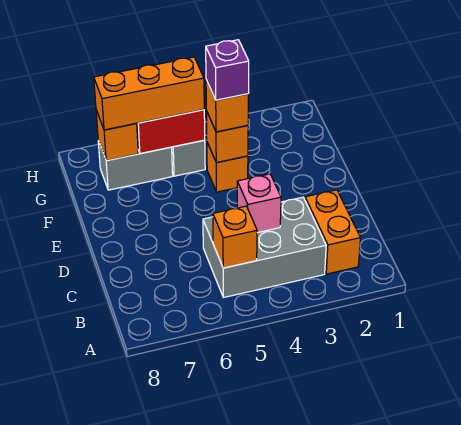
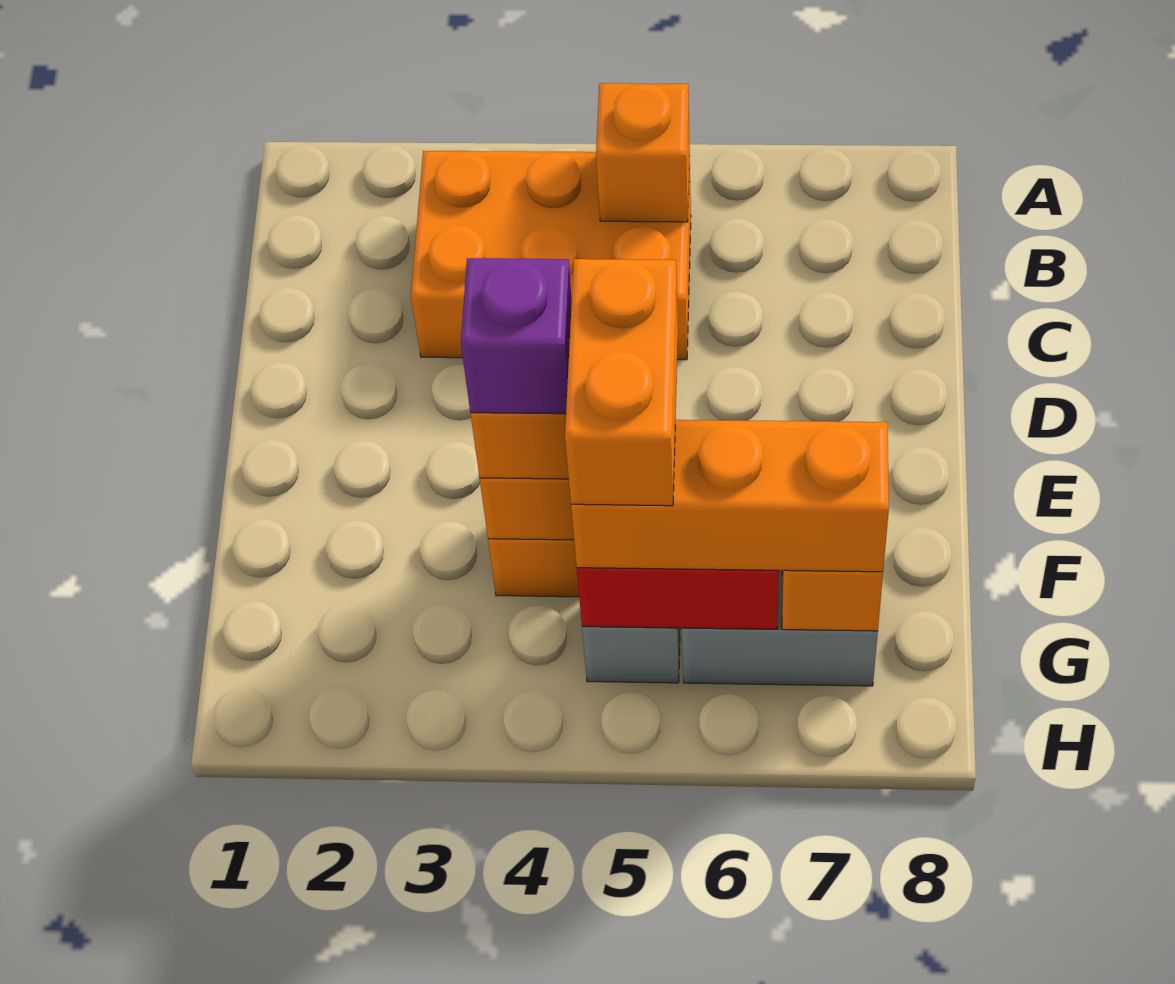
orange brick B2:C2 level 1 -> orange brick F5:G5 level 4
grey brick B3:C5 level 1 -> orange brick B3:C5 level 1
pink brick C4 level 2 -> none

